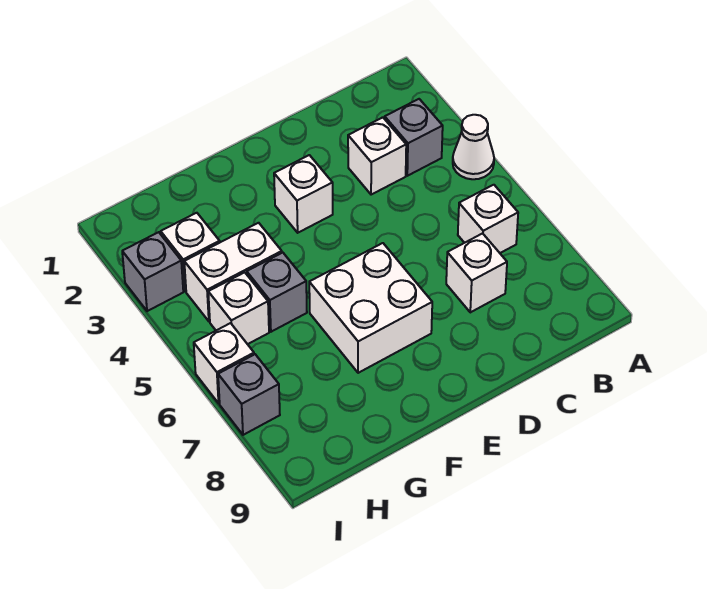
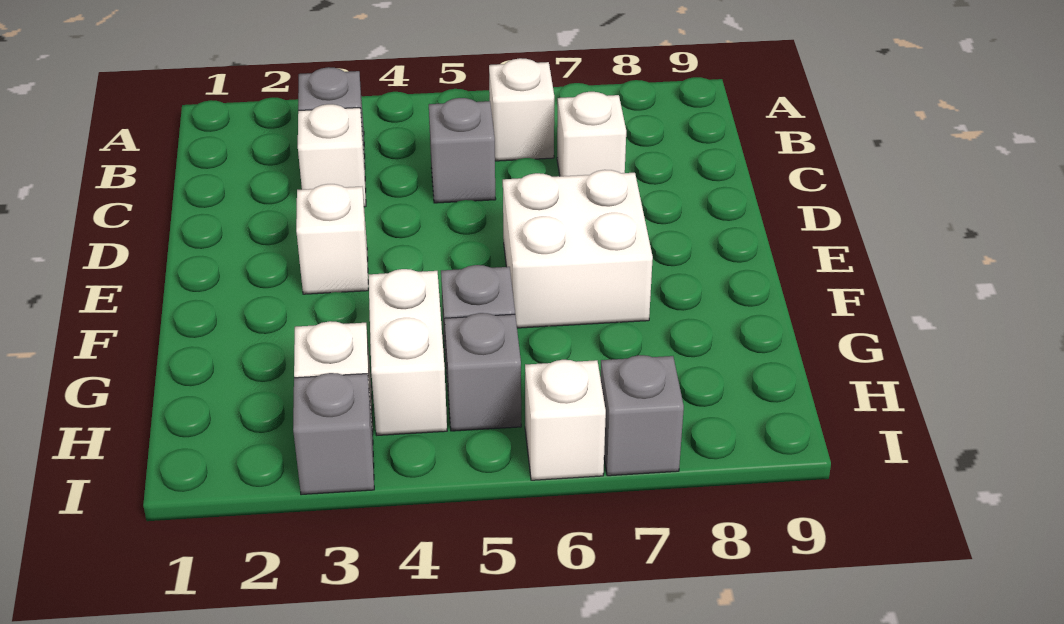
white cone A4 level 1 -> none
none -> grey brick C5 level 1
white brick H5 level 1 -> grey brick H5 level 1

